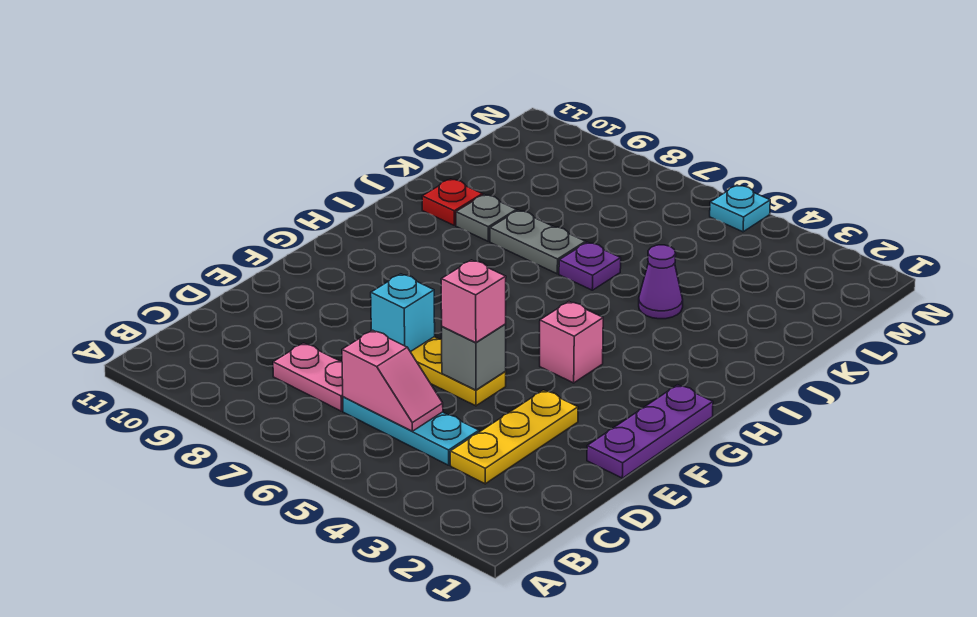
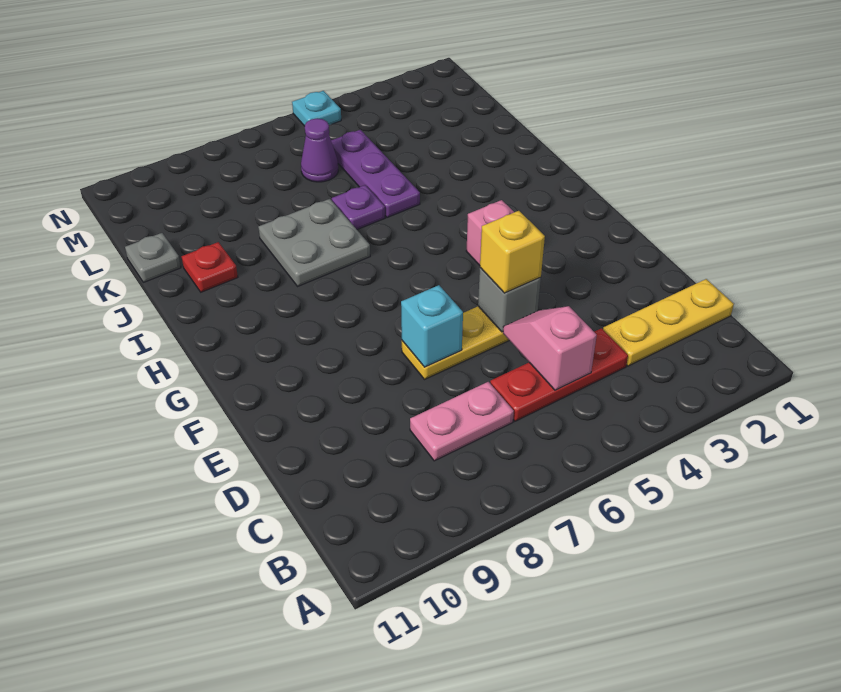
yellow plate C3:E3 level 1 -> yellow plate C1:C3 level 1
cyan plate C4:C6 level 1 -> red plate C4:C6 level 1
pink slope C5:C6 level 2 top 6 -> pink slope C5:D5 level 2 top C
purple plate E1:G1 level 1 -> purple plate J5:L5 level 1
pink brick E5 level 3 -> yellow brick E5 level 3
purple cone J4 level 1 -> purple cone L6 level 1
grey plate J7:J8 level 1 -> grey plate I7:J8 level 1
grey plate J9 level 1 -> grey plate K11 level 1

